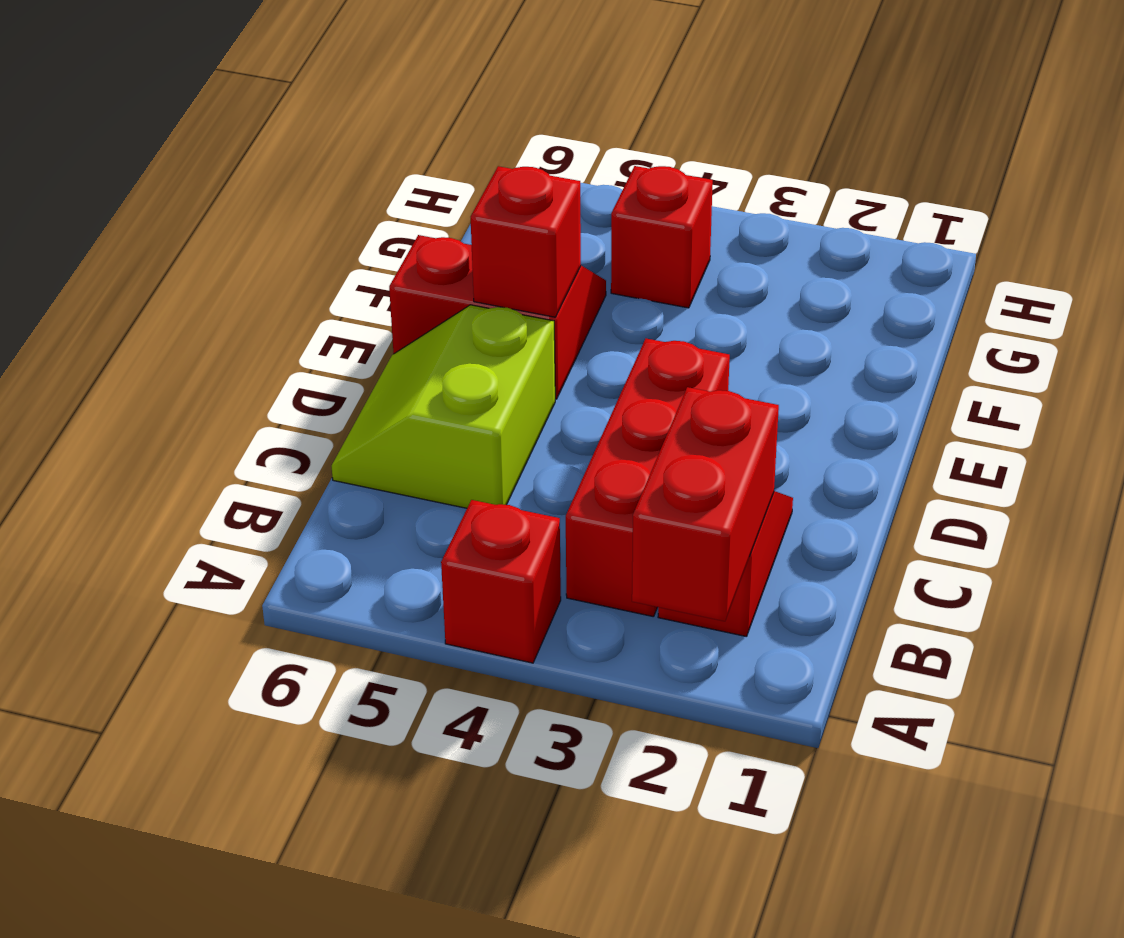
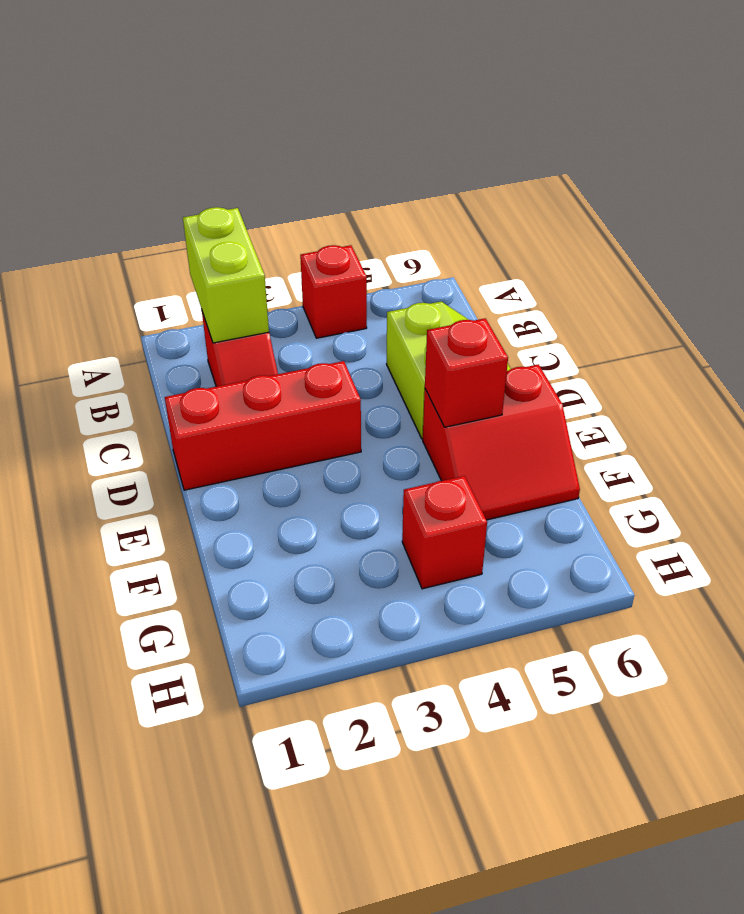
red brick A2:B2 level 2 -> lime brick A2:B2 level 2
red brick B3:D3 level 1 -> red brick D1:D3 level 1

